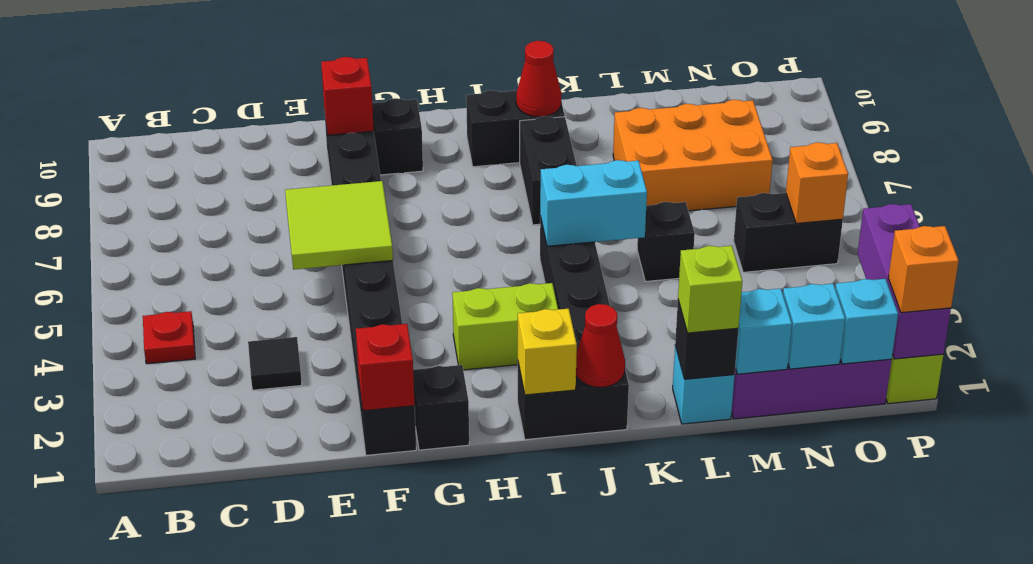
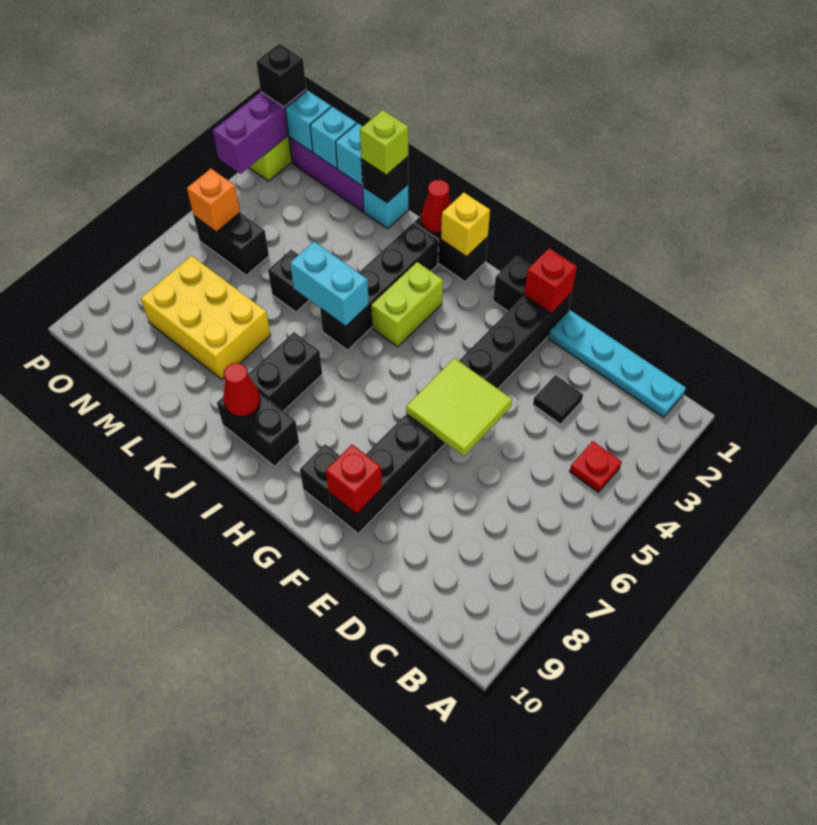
none -> cyan plate B1:E1 level 1
lime brick H3:I3 level 1 -> lime brick I3:I4 level 1
orange brick L7:N8 level 1 -> yellow brick L7:N8 level 1
orange brick P1 level 3 -> black brick P1 level 3

